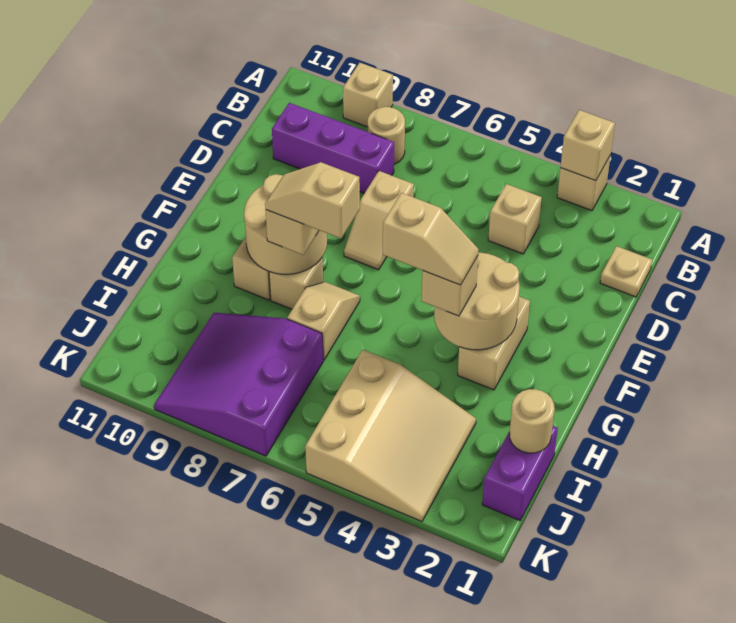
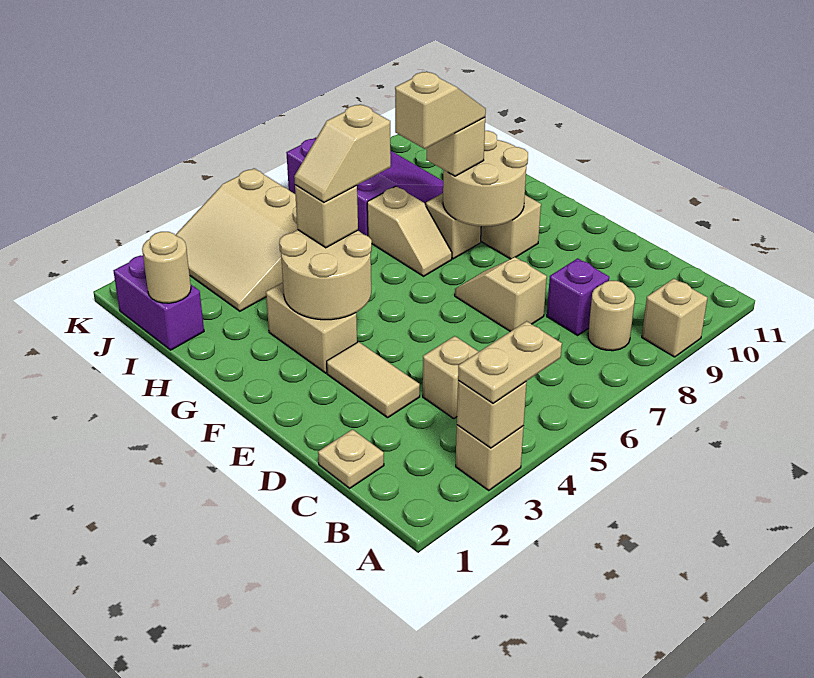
none -> tan plate A3:A4 level 3
purple brick C8:C10 level 1 -> purple brick C8 level 1
none -> tan tile D3:E3 level 1

